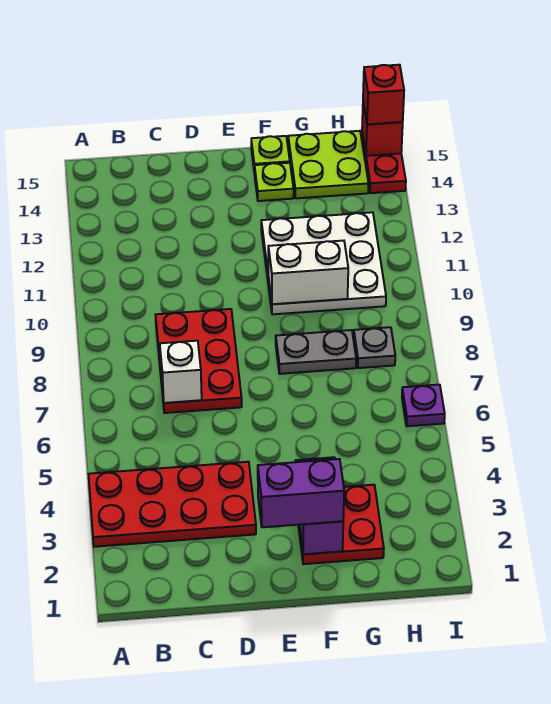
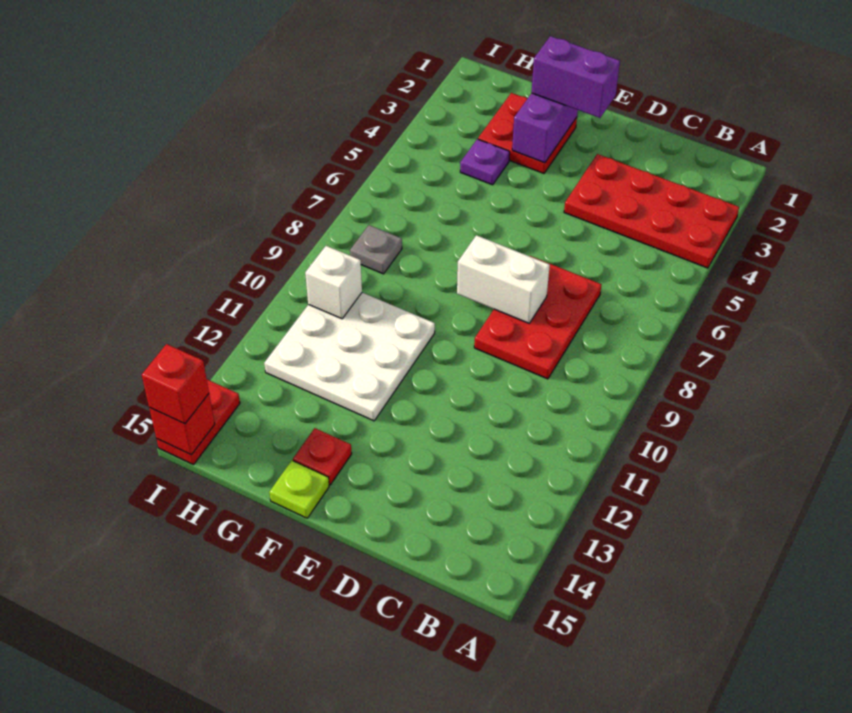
white brick C7 level 2 -> white brick H10 level 2
grey plate F8:G8 level 1 -> none
white brick F10:G10 level 2 -> white brick D8:E8 level 2
lime plate F14 level 1 -> red plate F14 level 1
lime plate G14:H15 level 1 -> none
purple plate I6 level 1 -> purple plate G4 level 1

